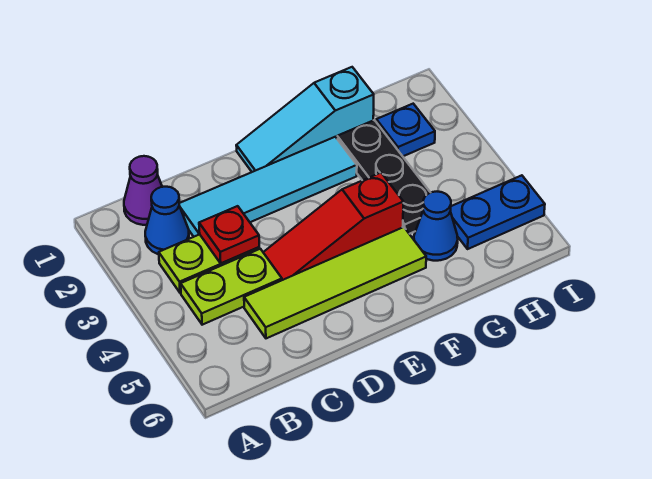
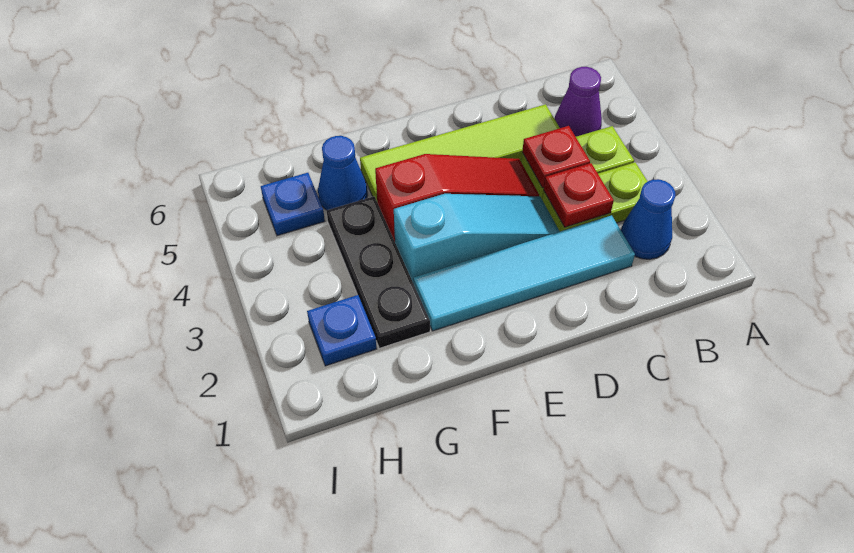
purple cone B1 level 1 -> purple cone B5 level 1
none -> red plate C4 level 2
cyan slope E1:G1 level 1 top G -> cyan slope D3:F3 level 1 top F
blue plate H5:I5 level 1 -> blue plate H5 level 1

